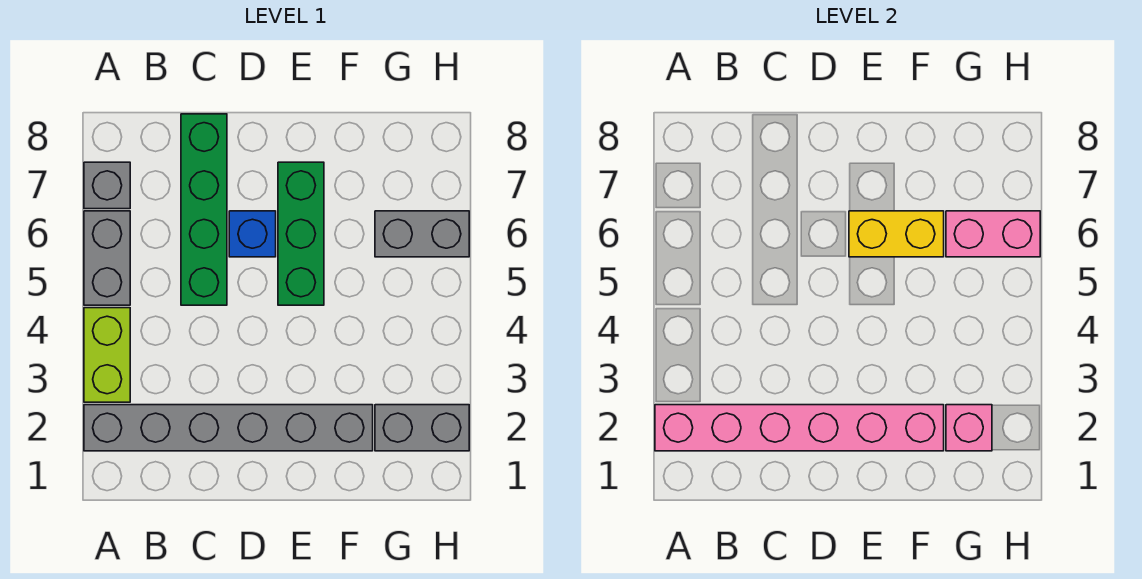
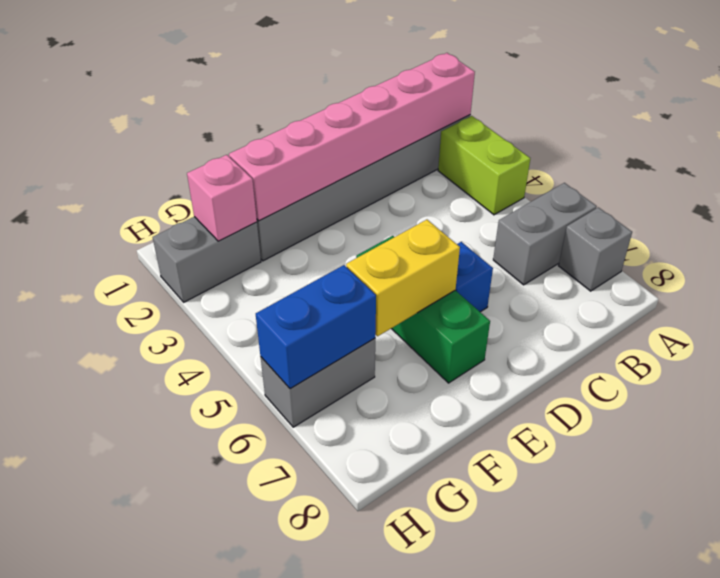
grey brick A5:A6 level 1 -> grey brick A6:B6 level 1
green brick C5:C8 level 1 -> none
pink brick G6:H6 level 2 -> blue brick G6:H6 level 2

